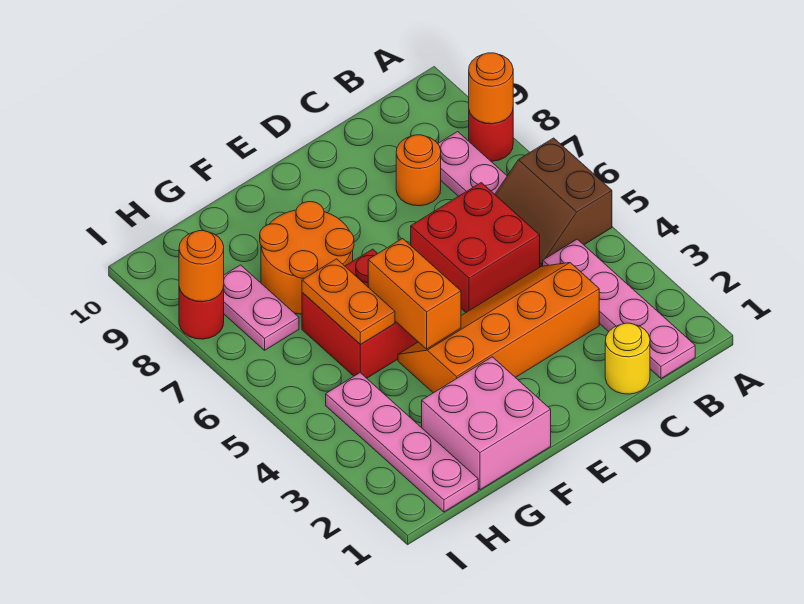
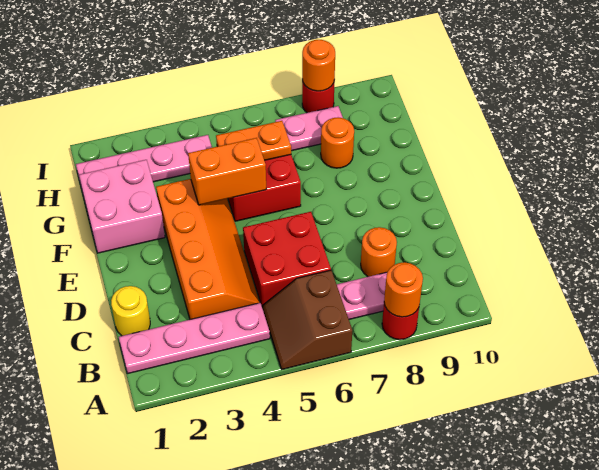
brown slope A5:B6 level 1 top A -> brown slope A5:B6 level 1 top 6
orange round brick F7:G8 level 1 -> orange round brick G8 level 1

